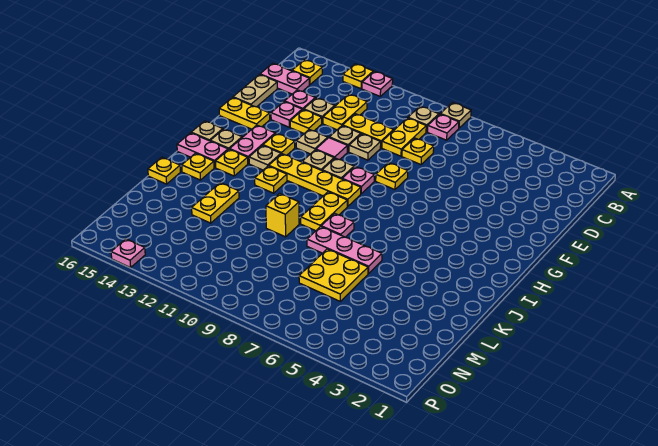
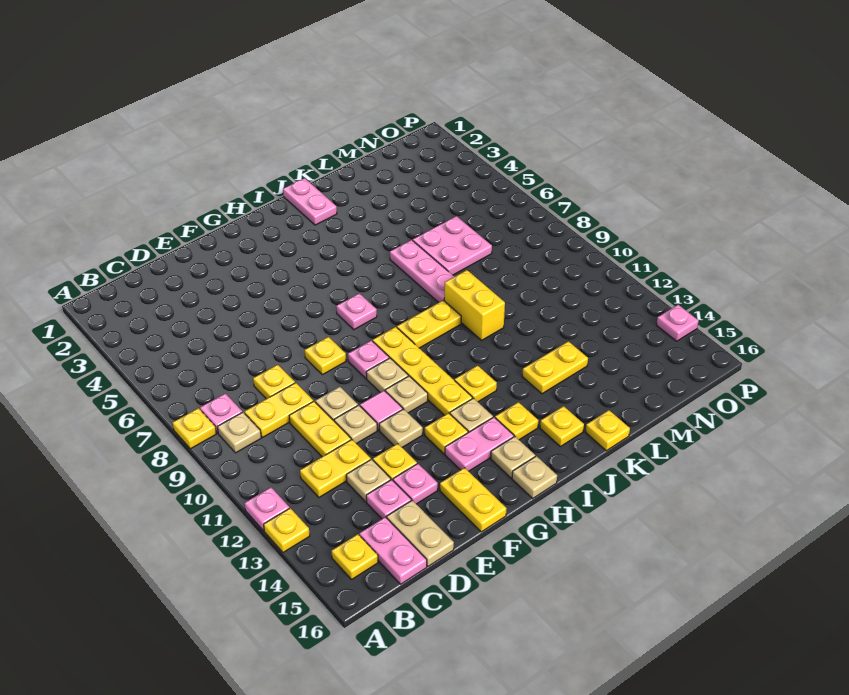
tan plate A8 level 1 -> yellow plate A8 level 1
tan plate D16:E16 level 1 -> tan plate D15:D16 level 1
pink plate I15:I16 level 1 -> pink plate J1:J2 level 1
pink plate J8 level 1 -> pink plate H7 level 1
yellow brick K10 level 1 -> yellow brick K9:K10 level 1
yellow plate L6:M7 level 1 -> pink plate L6:M7 level 1

